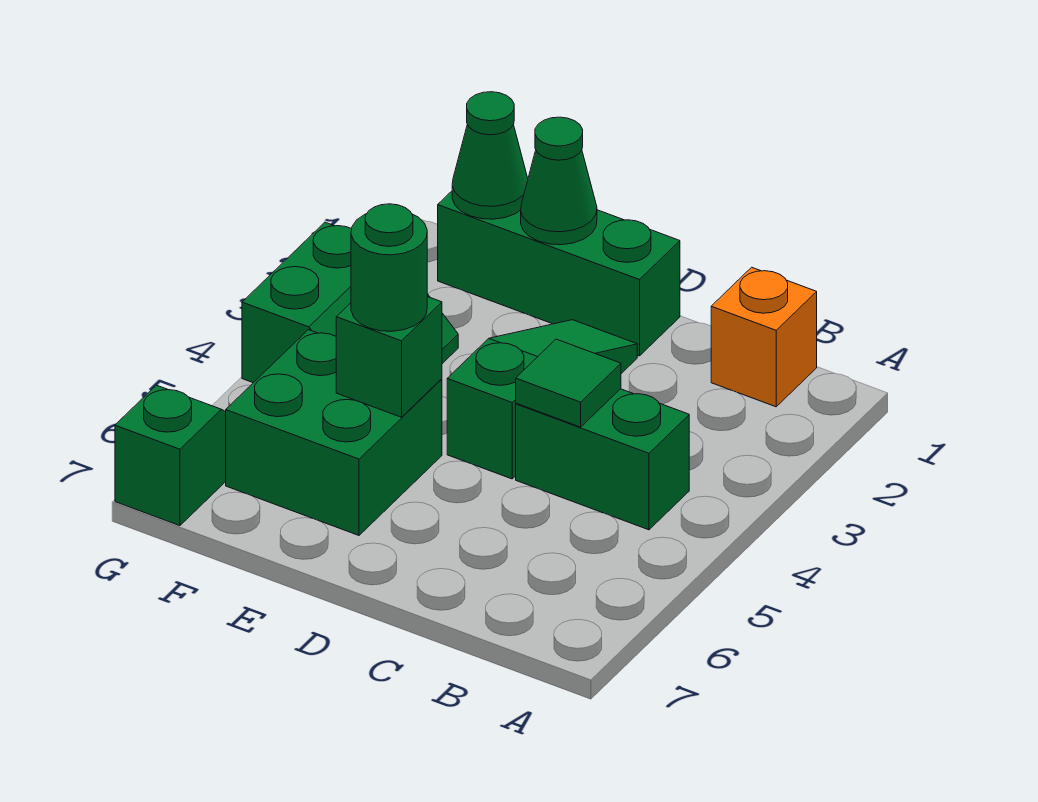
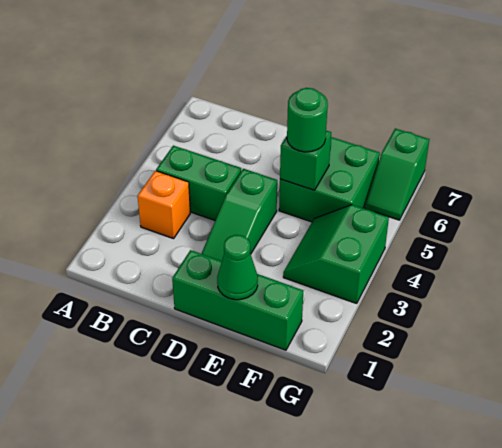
orange brick B1 level 1 -> orange brick B3 level 1
green tile C4 level 2 -> none
green cone F1 level 2 -> none

